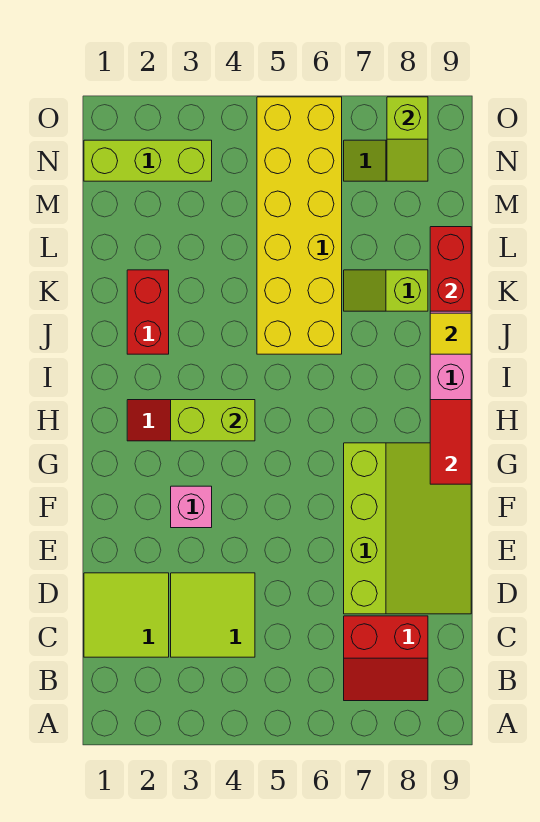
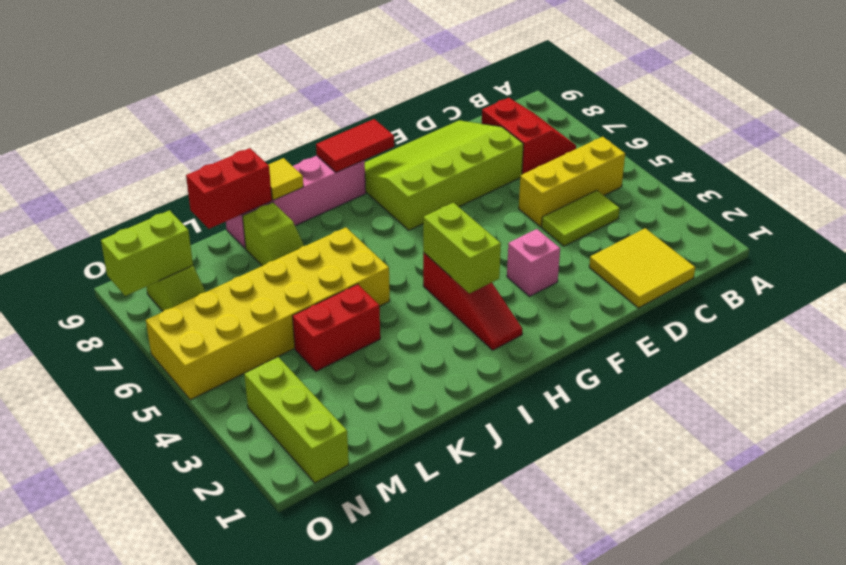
none -> yellow brick B5:D5 level 1
lime tile C1:D2 level 1 -> yellow tile C1:D2 level 1
lime tile C3:D4 level 1 -> lime tile C4:D4 level 1
red brick J2:K2 level 1 -> red brick K4:L4 level 1
lime slope N8:O8 level 2 top O -> lime brick N8:O8 level 2

